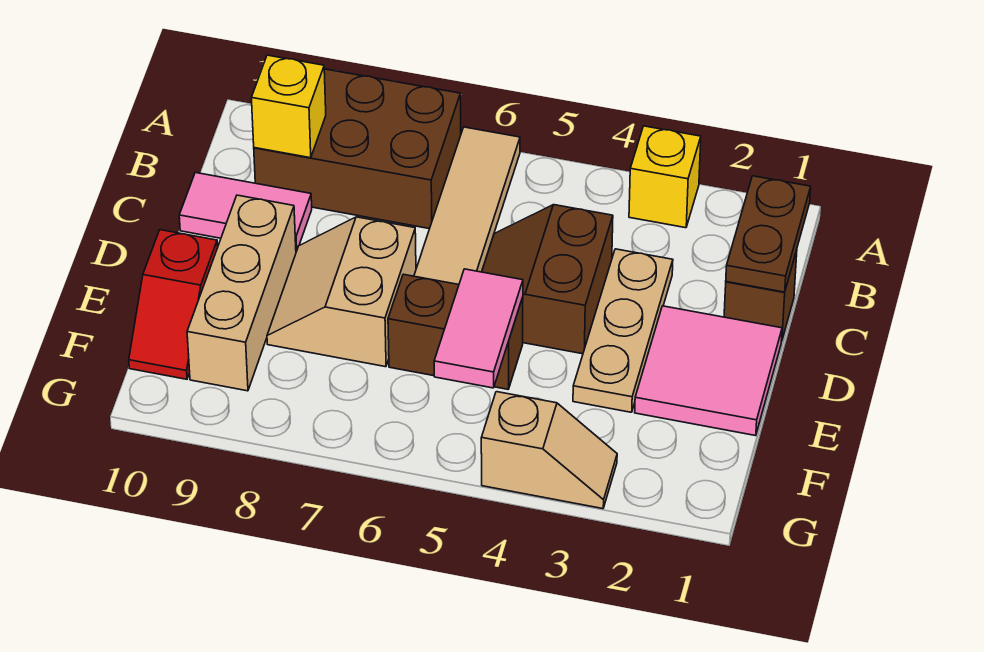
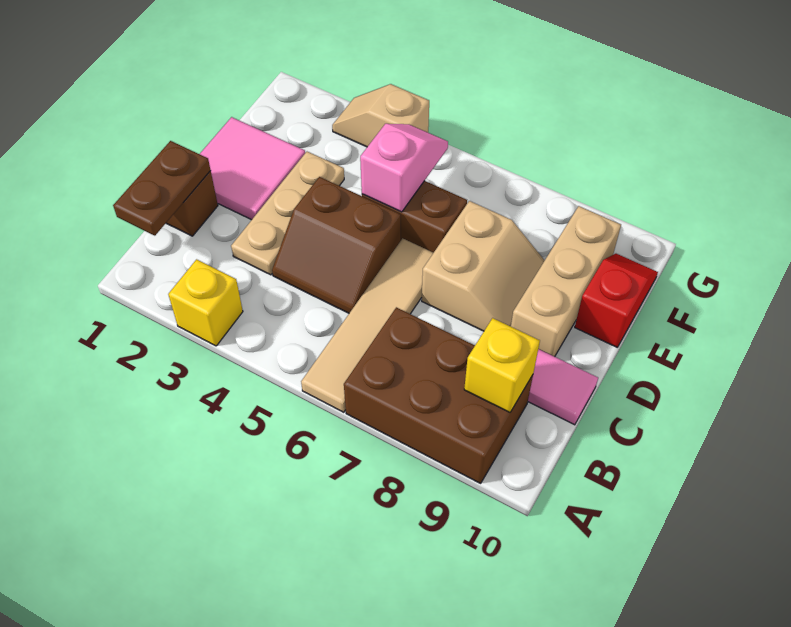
brown slope C4:D5 level 1 top 4 -> brown slope C4:D5 level 1 top D
pink tile E5:F5 level 2 -> pink slope E5:F5 level 2 top E

